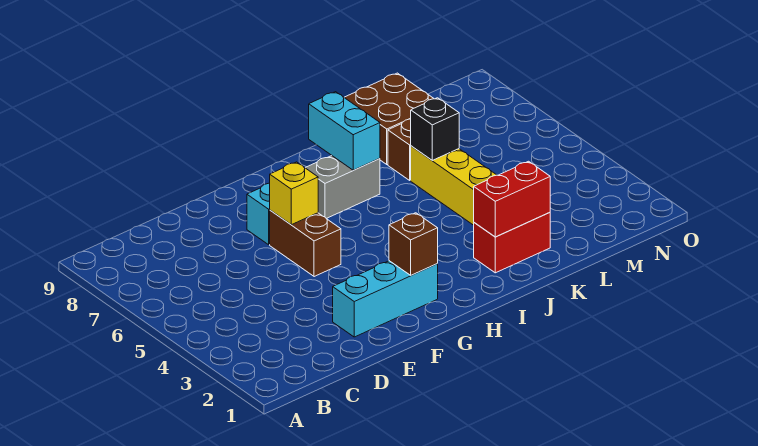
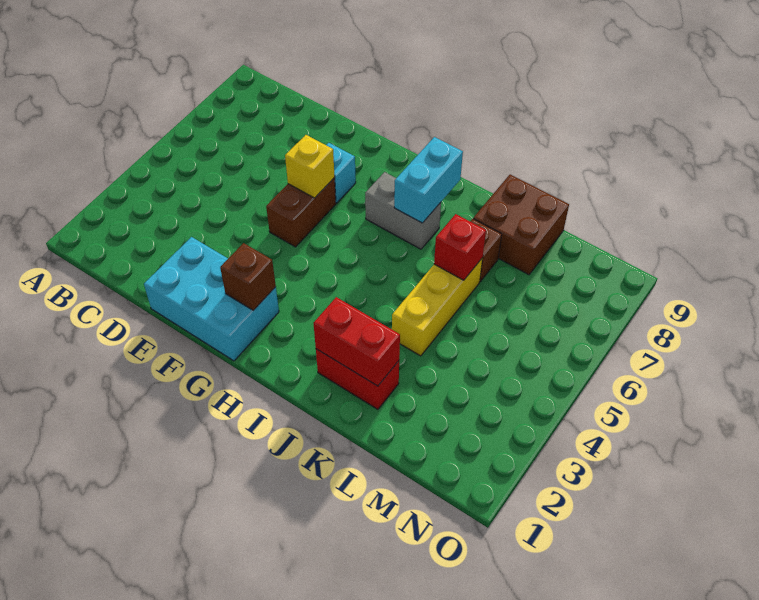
cyan brick E2:G2 level 1 -> cyan brick E1:G2 level 1
black brick K6 level 2 -> red brick K6 level 2

